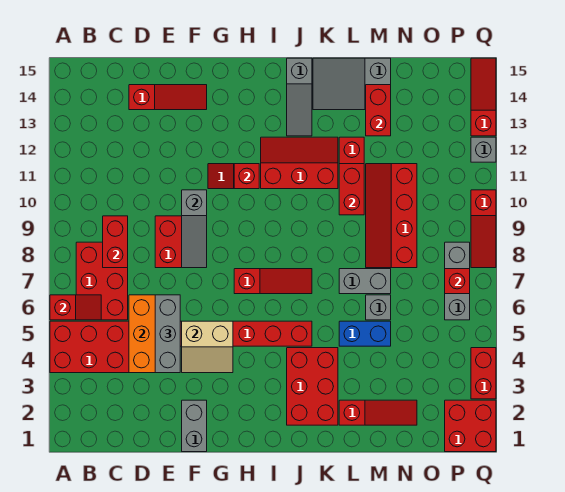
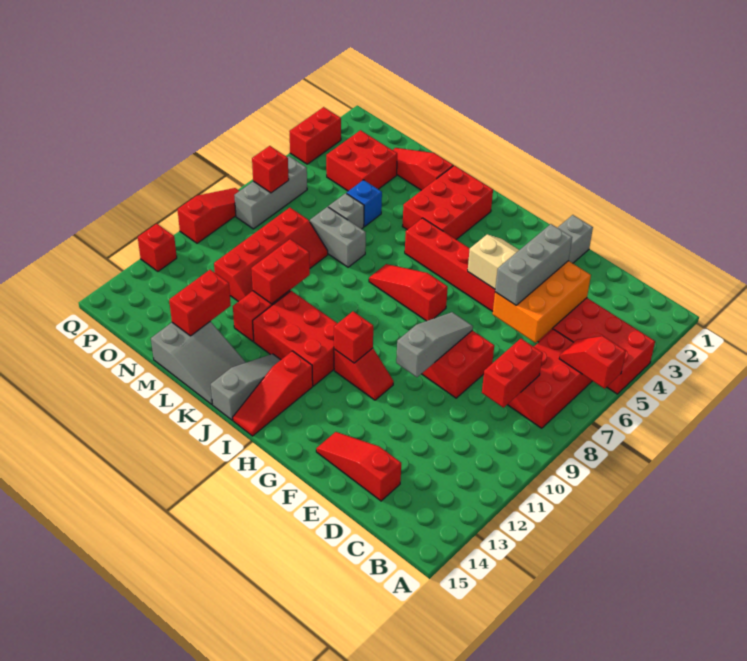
red slope I11:K12 level 1 top 11 -> red brick I11:K12 level 1
blue brick L5:M5 level 1 -> blue brick M5 level 1
red brick P1:Q2 level 1 -> red brick N3:O4 level 1
grey brick Q12 level 1 -> red brick Q12 level 1
red slope Q13:Q15 level 1 top 13 -> red slope I13:I15 level 1 top 13

